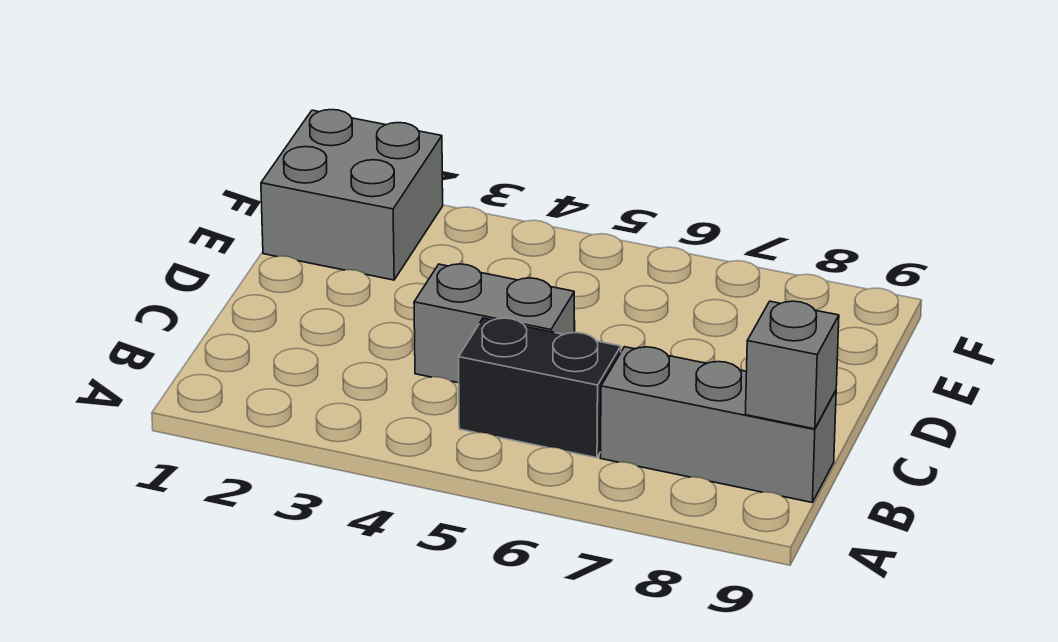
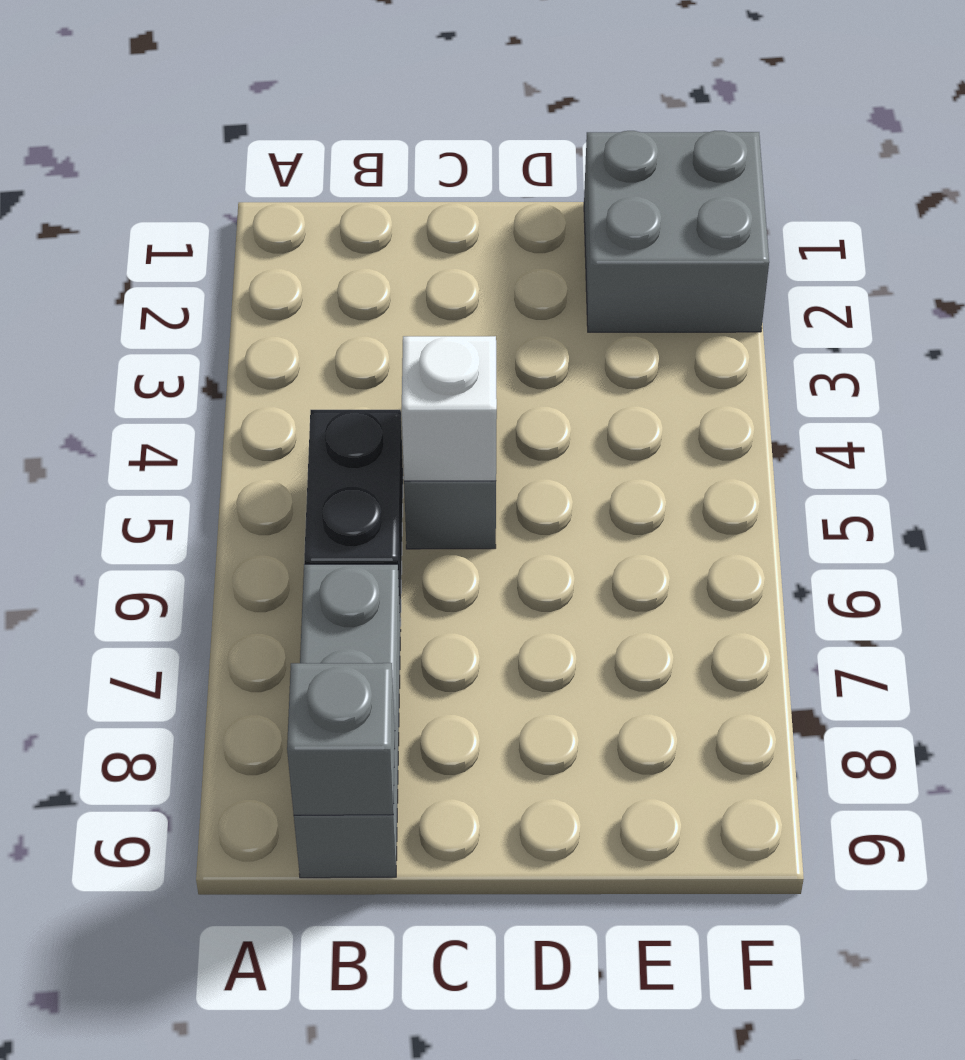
none -> white brick C5 level 2

